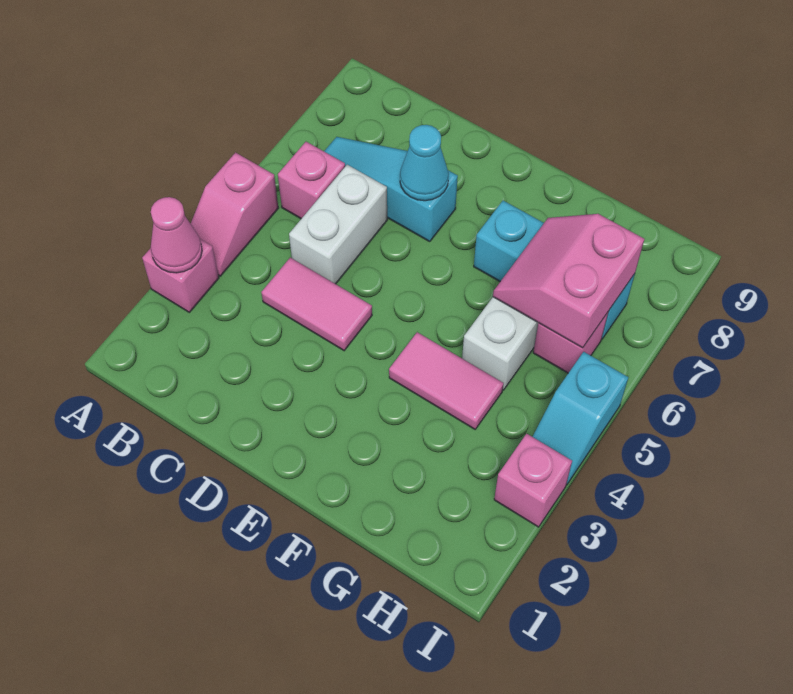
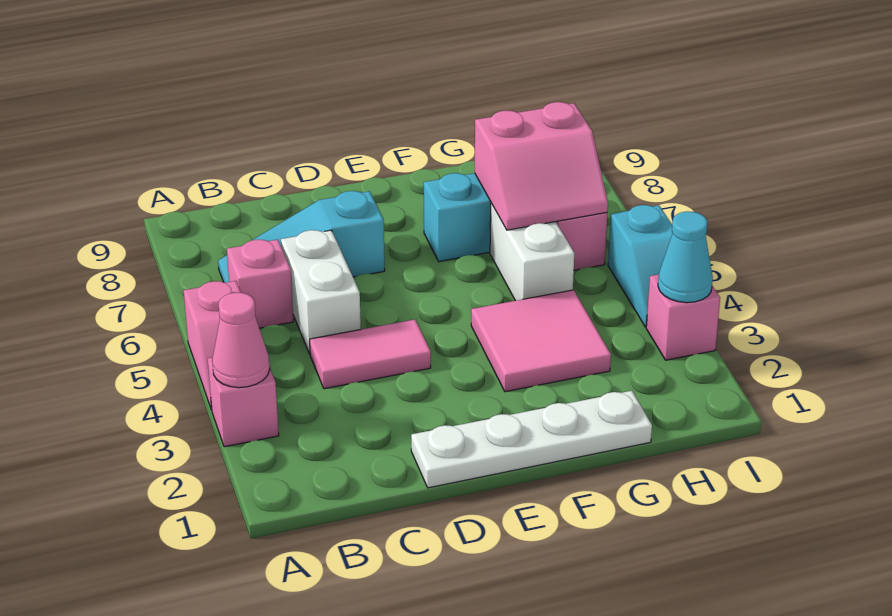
none -> white plate D1:G1 level 1
cyan cone D7 level 2 -> cyan cone I3 level 2
pink tile F4:G4 level 1 -> pink tile F3:G4 level 1
pink slope G6:H7 level 2 top H -> pink slope G6:H7 level 2 top 7

